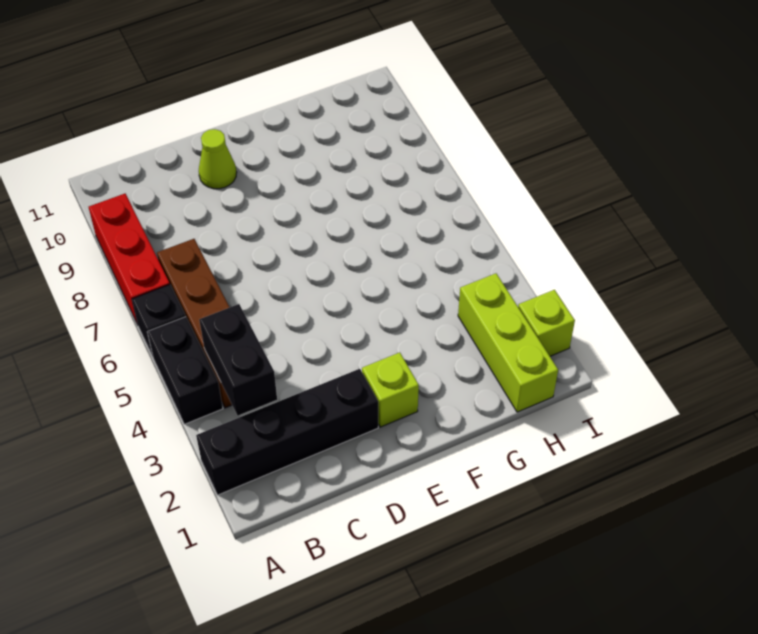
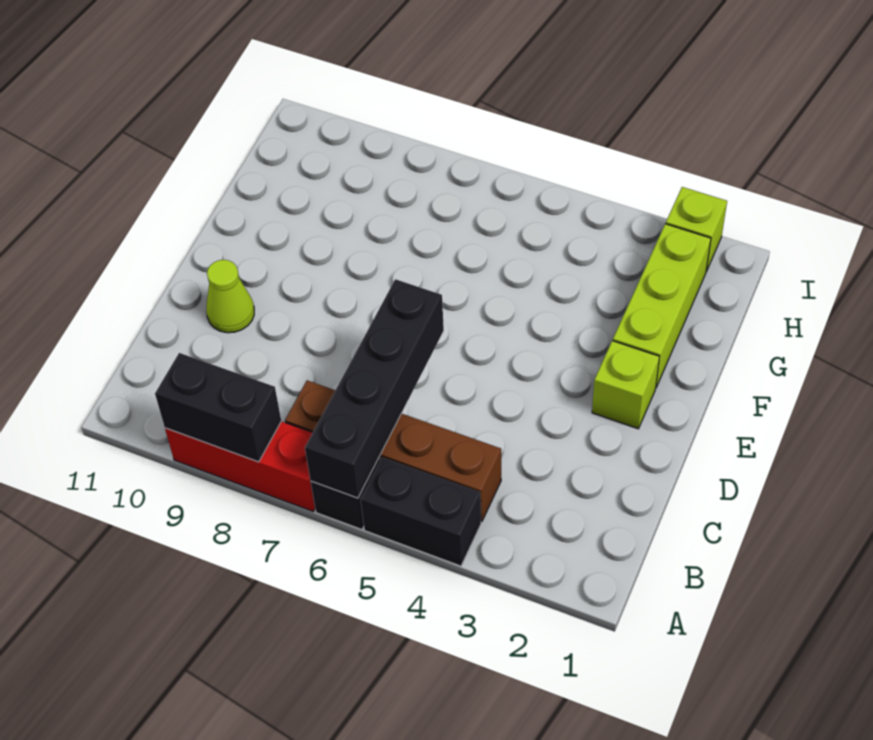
black brick A2:D2 level 1 -> black brick A6:D6 level 2
black brick B3:B4 level 2 -> black brick A8:A9 level 2
lime brick H1:H3 level 1 -> lime brick F2:H2 level 1

